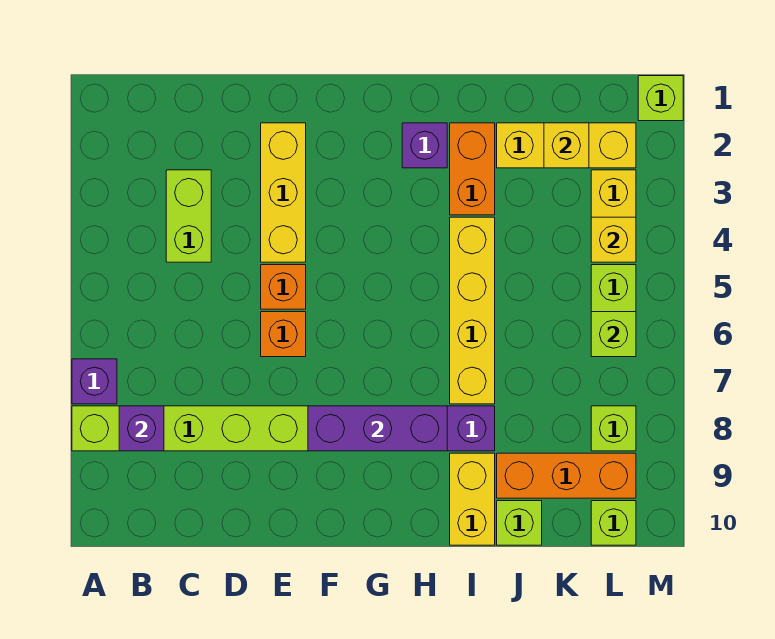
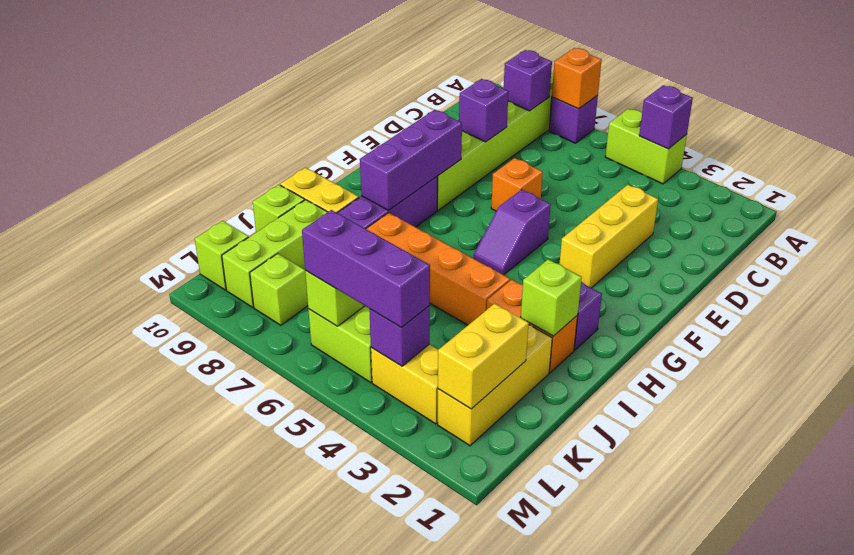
none -> purple brick A4 level 2
lime brick C3:C4 level 1 -> lime brick A4:A5 level 1
none -> purple brick D8 level 2
yellow brick E2:E4 level 1 -> yellow brick D3:F3 level 1
orange brick E5 level 1 -> orange brick A7 level 2
none -> purple slope F5:G5 level 1 top F
yellow brick I4:I7 level 1 -> orange brick I4:I7 level 1
orange brick J9:L9 level 1 -> lime brick J9:L9 level 1
yellow brick K2 level 2 -> yellow brick K2:L2 level 2
yellow brick L4 level 2 -> purple brick L4 level 2
none -> purple brick L4:L6 level 3
lime brick M1 level 1 -> lime brick I2 level 2

